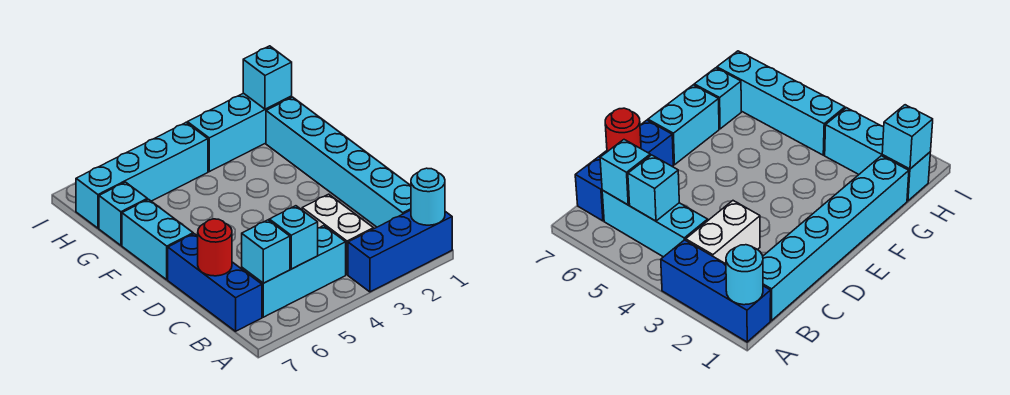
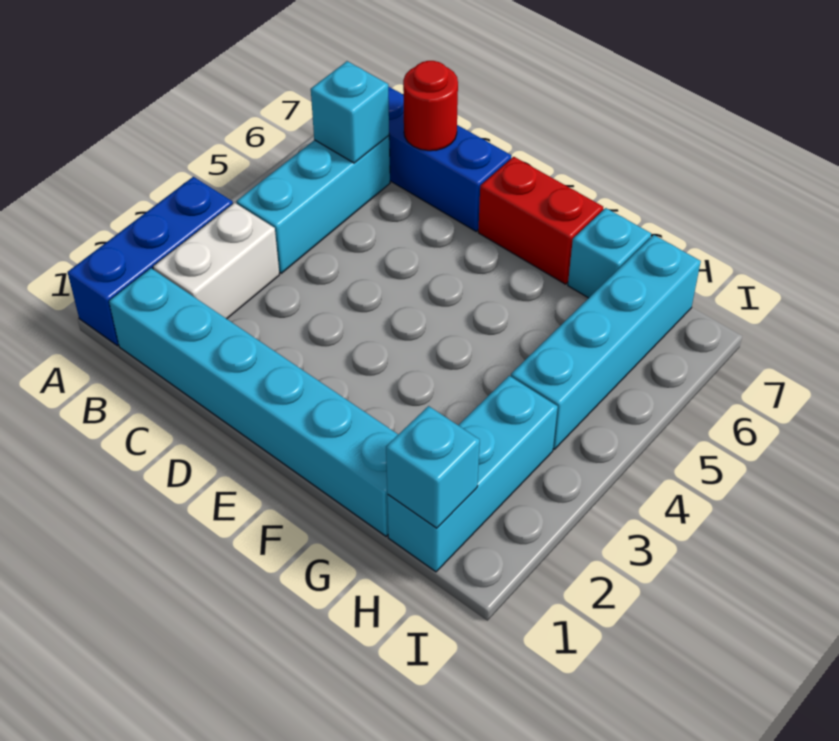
cyan round brick A1 level 2 -> none
white brick B3:C3 level 1 -> white brick B2:B3 level 1
cyan brick B5 level 2 -> none
cyan brick E7:F7 level 1 -> red brick E7:F7 level 1

